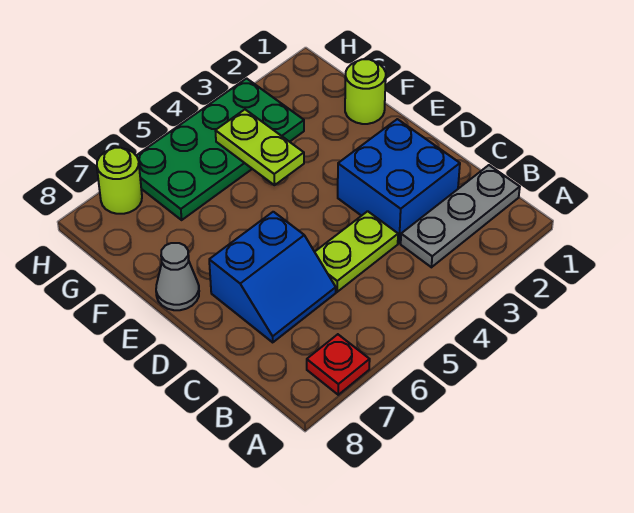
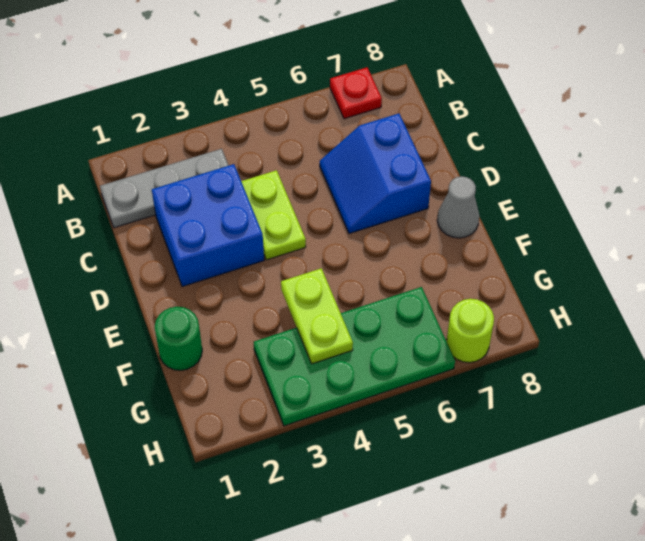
lime plate C4:C5 level 1 -> lime plate C4:D4 level 1
blue slope C6:D7 level 1 top D -> blue slope C6:D7 level 1 top 7
lime round brick F1 level 1 -> green round brick F1 level 1

